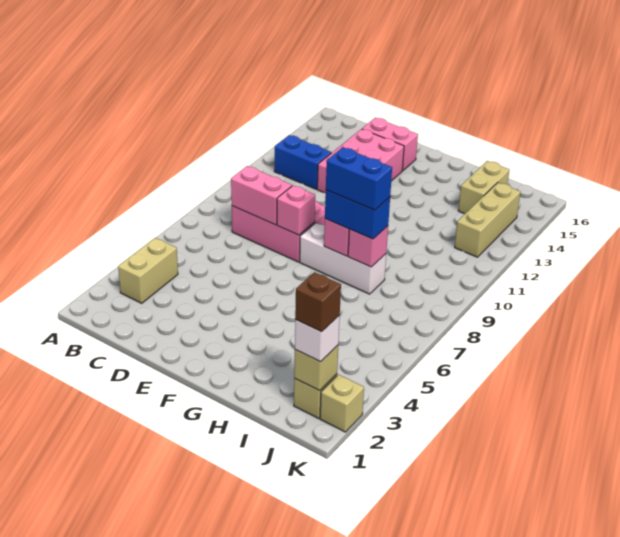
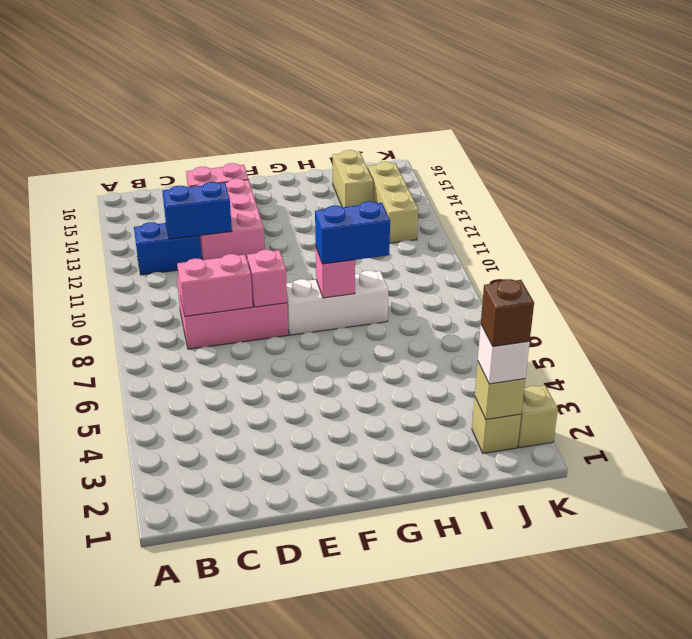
tan brick B3:B4 level 1 -> none
blue brick G8:H8 level 4 -> blue brick C12:D12 level 2
pink brick H8 level 2 -> none

